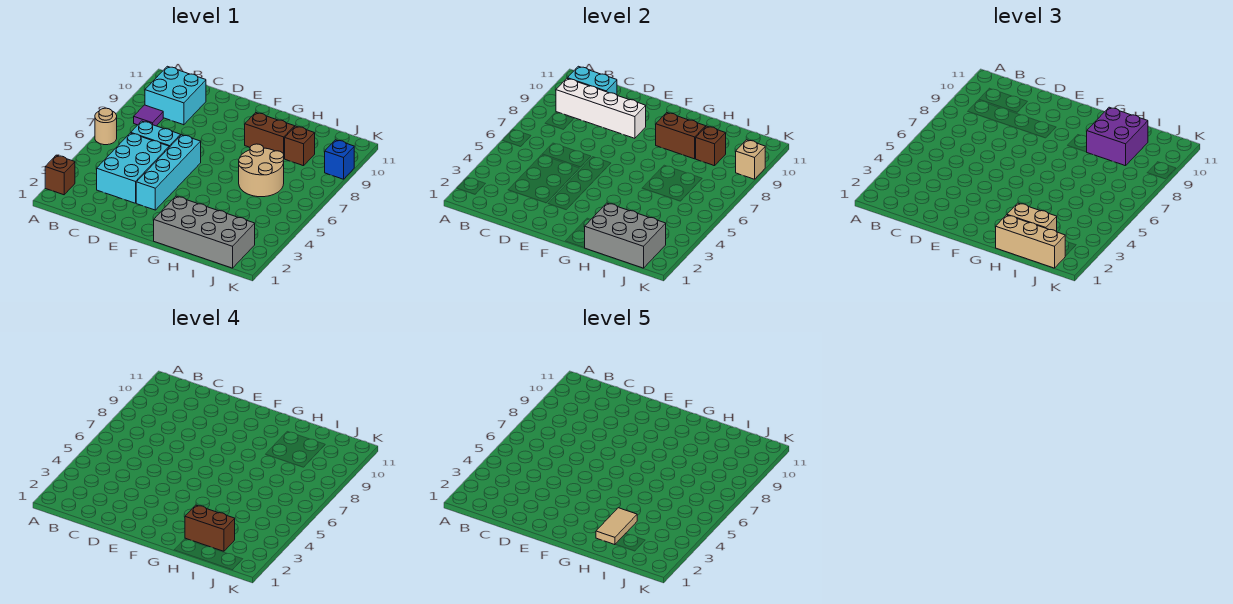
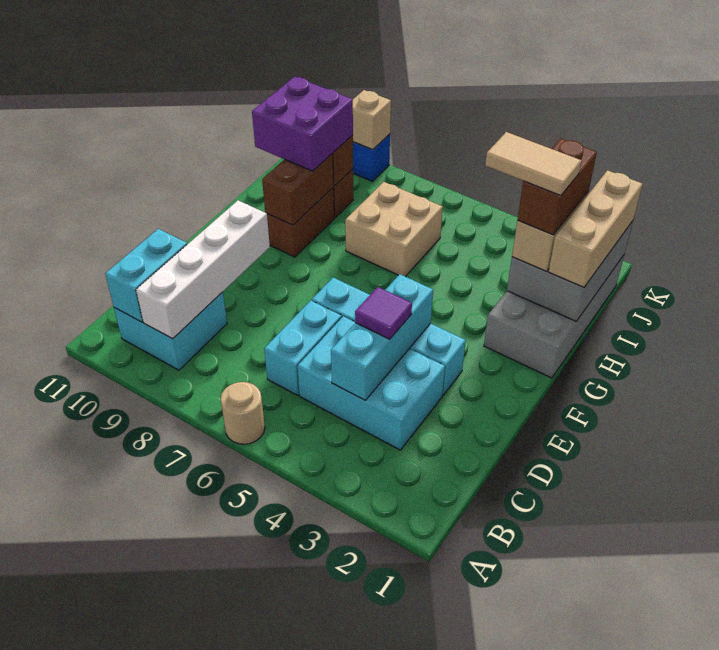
brown brick A2 level 1 -> none
purple tile B8 level 1 -> purple tile D4 level 3
none -> cyan brick C4:E4 level 2
tan round brick H6:I7 level 1 -> tan brick H6:I7 level 1

